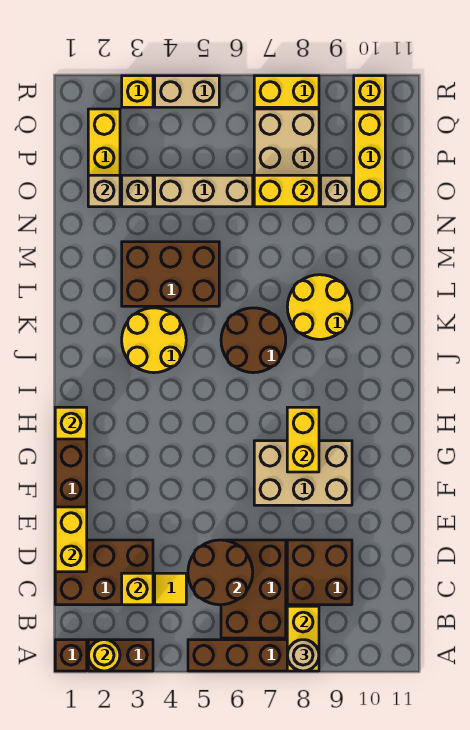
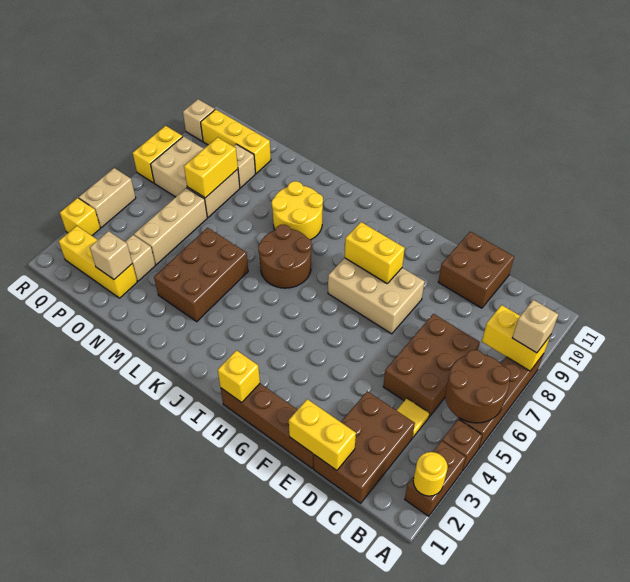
brown brick A1 level 1 -> brown brick A4 level 1
tan round brick A8 level 3 -> tan brick A8 level 3
brown brick B6:D7 level 1 -> brown brick C5:D7 level 1
yellow brick C3 level 2 -> none
brown round brick C5:D6 level 2 -> brown round brick A5:B6 level 2
brown brick C8:D9 level 1 -> brown brick D10:E11 level 1
tan brick F7:G9 level 1 -> tan brick F7:H8 level 1
yellow round brick J3:K4 level 1 -> none
yellow brick R10 level 1 -> tan brick R10 level 1

